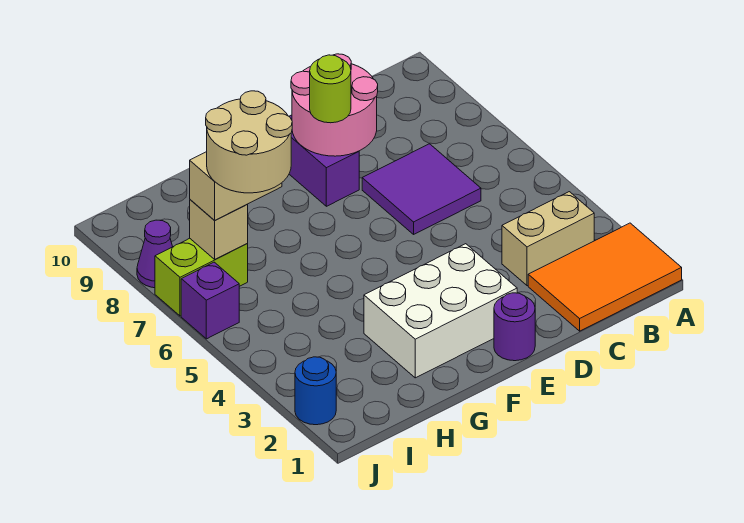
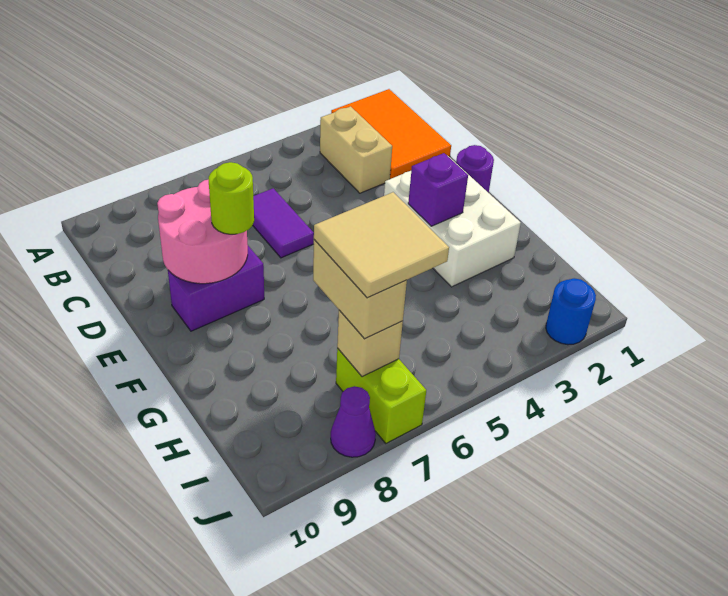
purple tile C6:D7 level 1 -> purple tile C6:D6 level 1
tan round brick H6:I7 level 4 -> tan tile H6:I7 level 4
purple brick J6 level 1 -> purple brick F3 level 2

